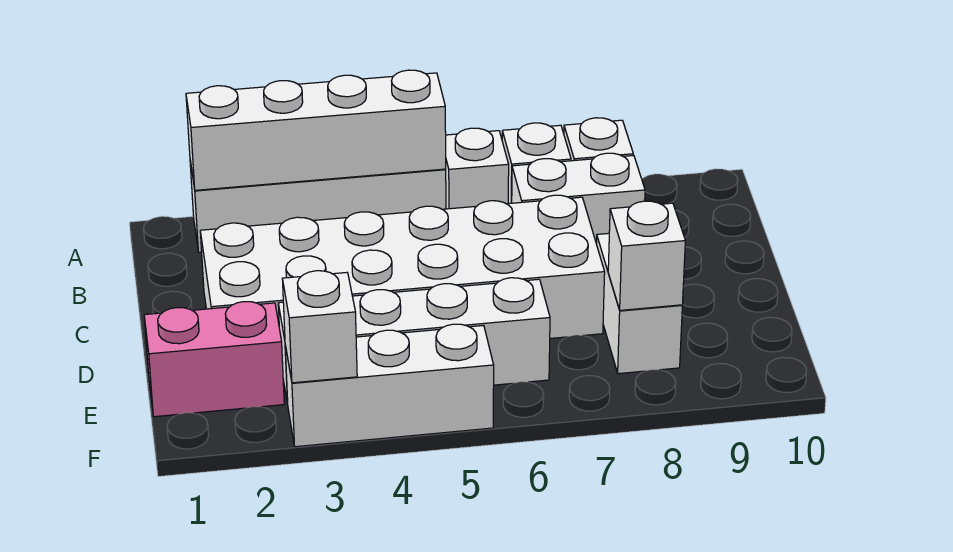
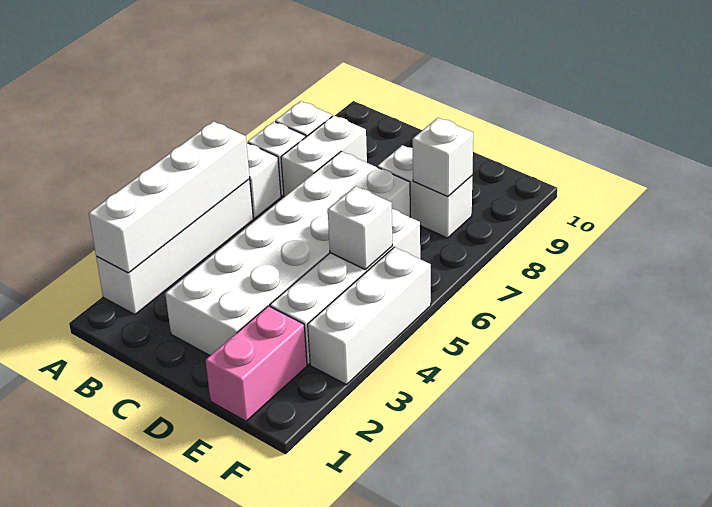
white brick F3 level 2 -> white brick E5 level 2

